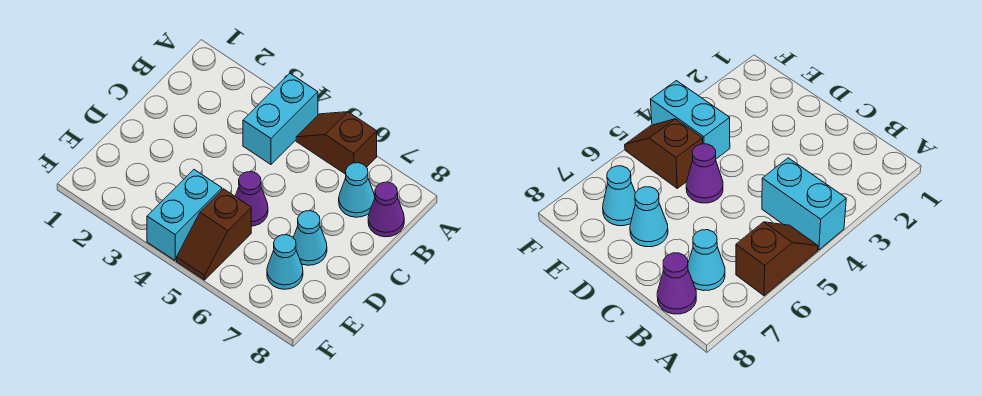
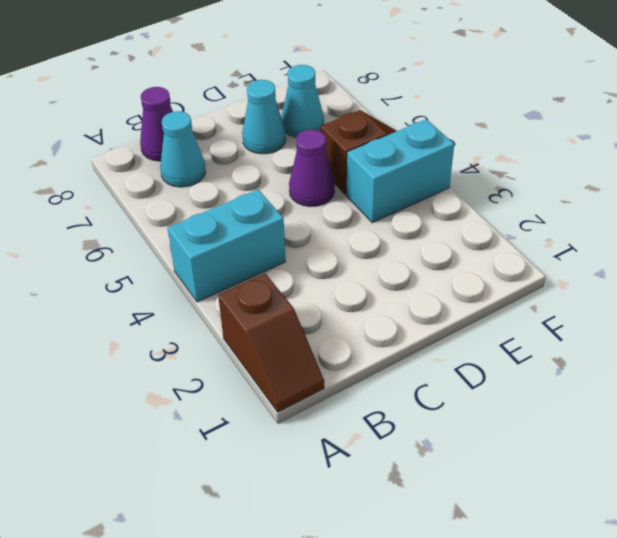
brown slope A5:A6 level 1 top 6 -> brown slope A1:A2 level 1 top 2

